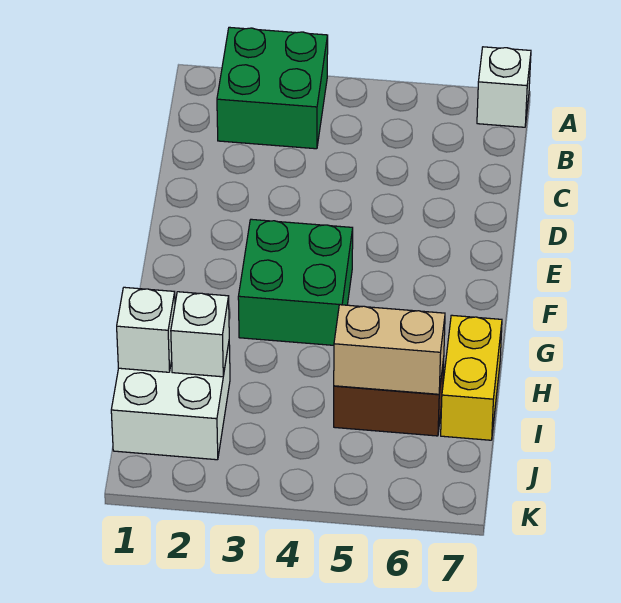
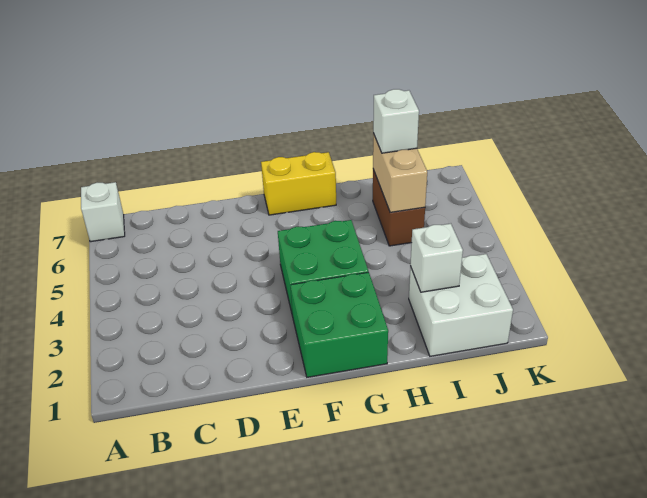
green brick A2:B3 level 1 -> green brick F1:G2 level 1
yellow brick H7:I7 level 1 -> yellow brick F7:G7 level 1
white brick I1 level 2 -> white brick I6 level 3

